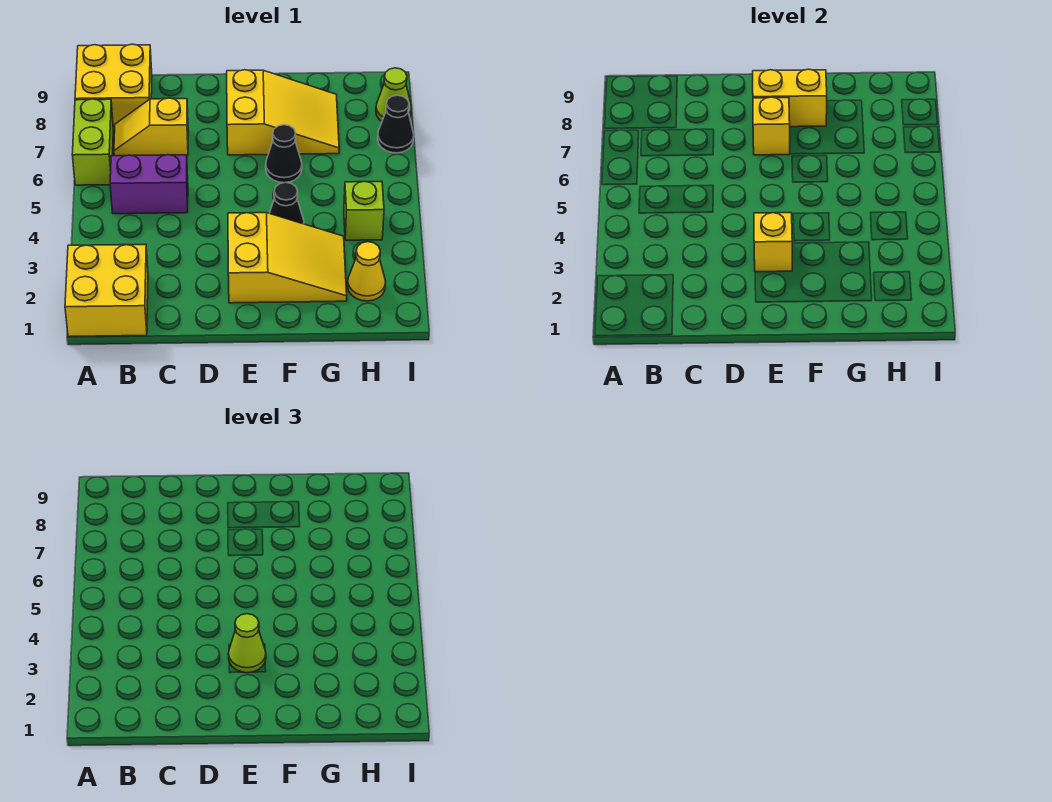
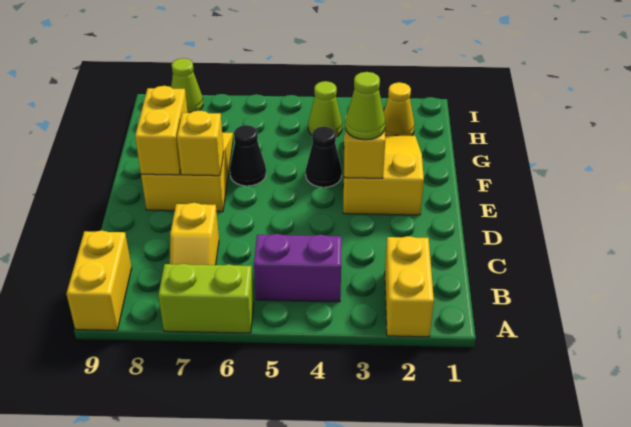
yellow brick A1:B2 level 1 -> yellow brick A2:B2 level 1
yellow brick A8:B9 level 1 -> yellow brick A9:B9 level 1
purple brick B5:C5 level 1 -> purple brick B4:B5 level 1
lime brick H4 level 1 -> lime cone H4 level 1
black cone I7 level 1 -> none

